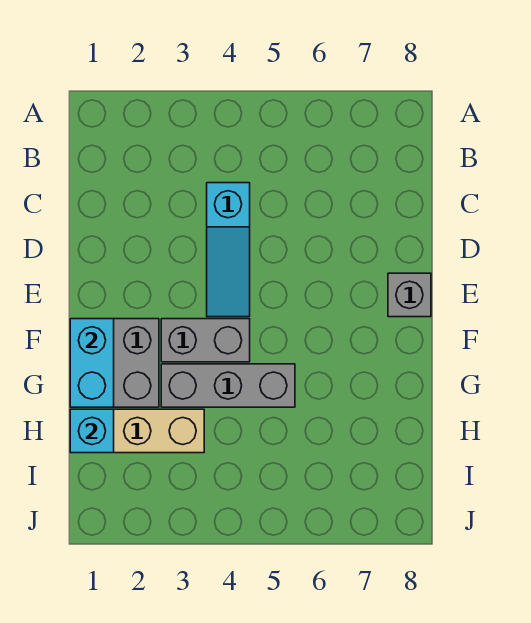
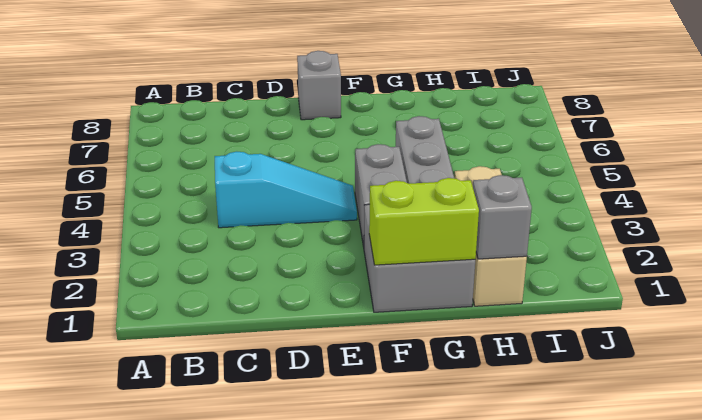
cyan brick F1:G1 level 2 -> lime brick F1:G1 level 2
cyan brick H1 level 2 -> grey brick H1 level 2

